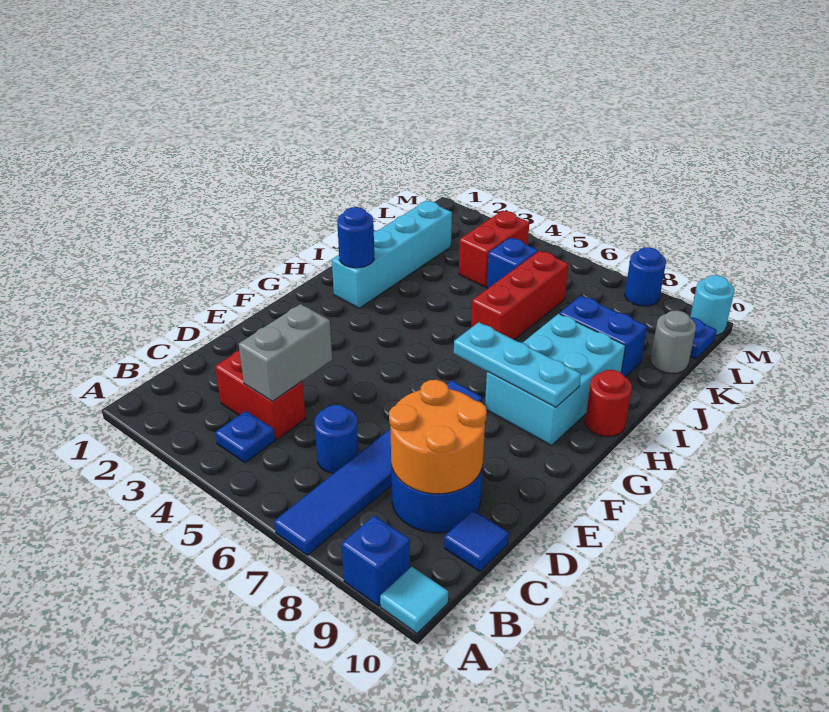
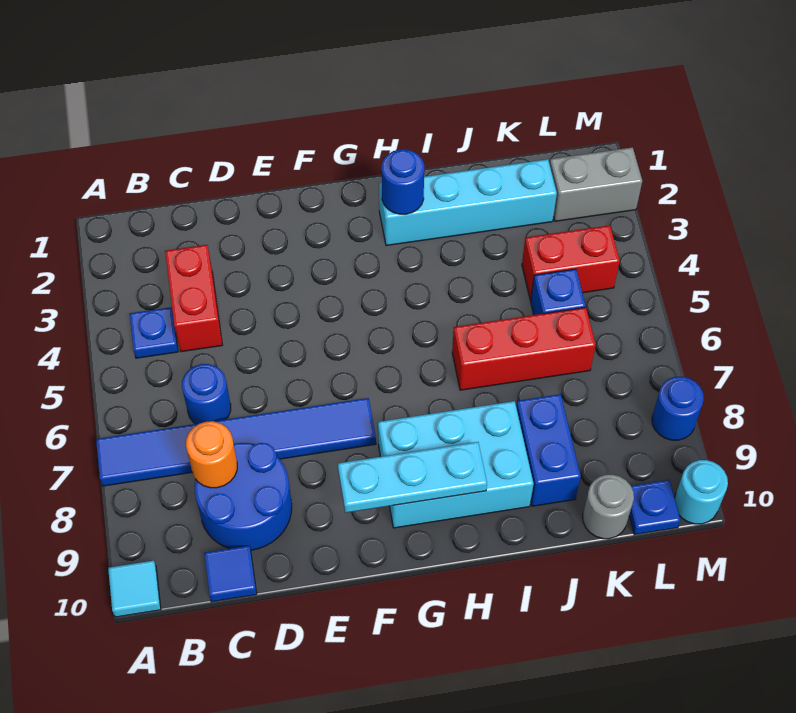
blue brick A9 level 1 -> none
grey brick C4:D4 level 2 -> grey brick L2:M2 level 1
orange round brick C8:D9 level 2 -> orange round brick C8 level 2
cyan plate G7:G9 level 2 -> cyan plate F9:H9 level 2
red round brick H10 level 1 -> none

